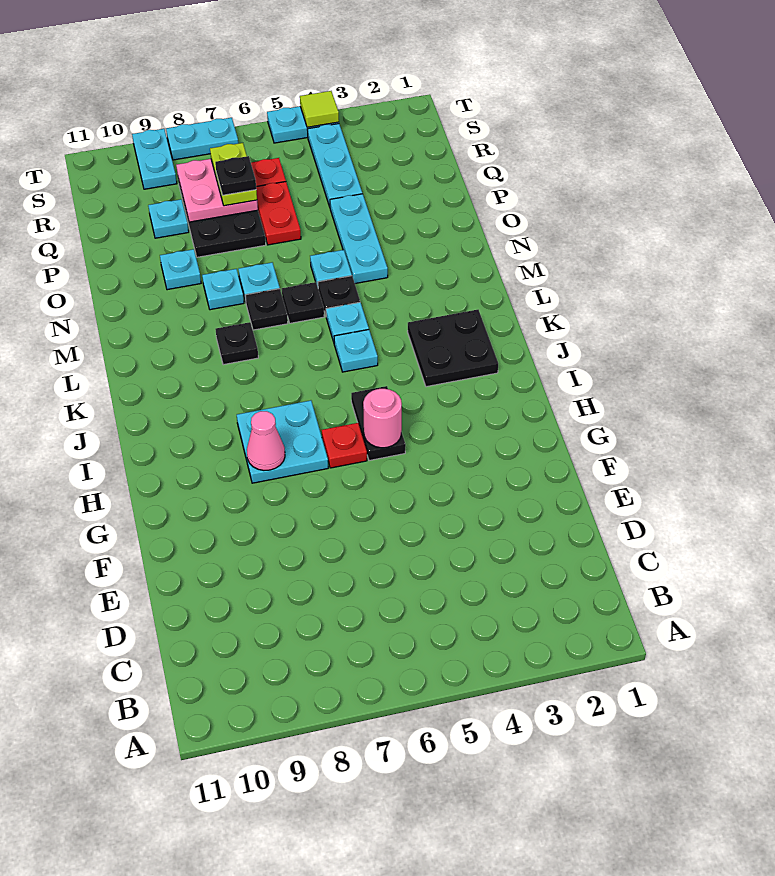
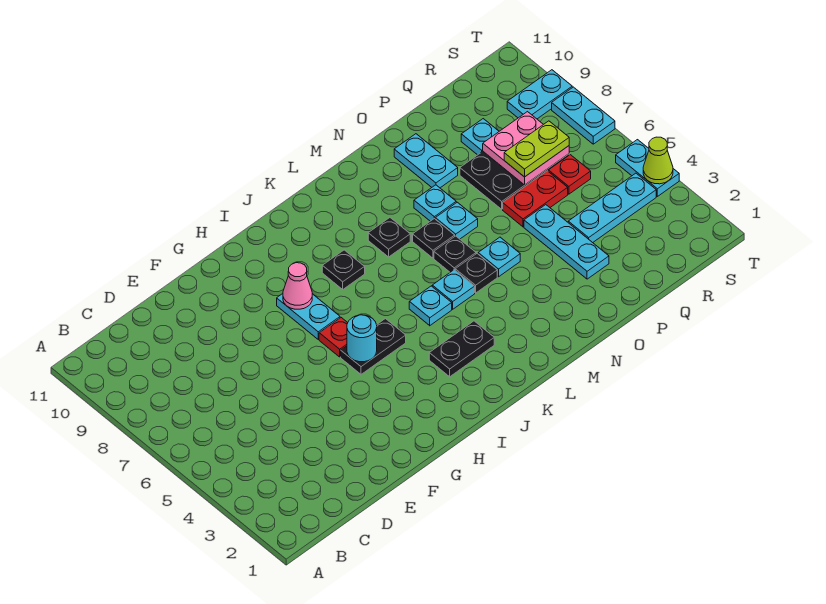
pink round brick H5 level 2 -> cyan round brick H5 level 2
cyan plate H7:I8 level 1 -> cyan plate H7:H8 level 1
black plate J2:K3 level 1 -> black plate J3:K3 level 1
cyan plate N4:P4 level 1 -> cyan plate P3:P5 level 1
cyan plate O9 level 1 -> cyan plate O9:O10 level 1
black plate Q7 level 4 -> black plate J8 level 1
lime tile T4 level 2 -> lime cone T4 level 2

